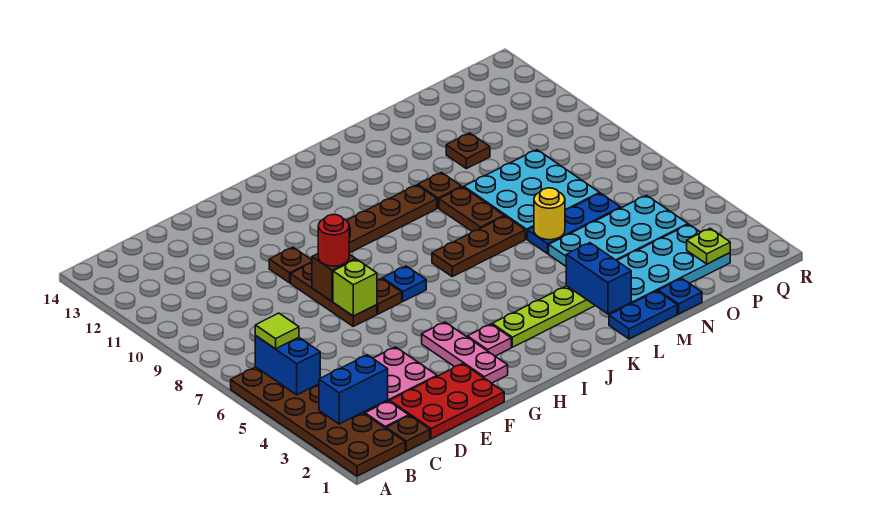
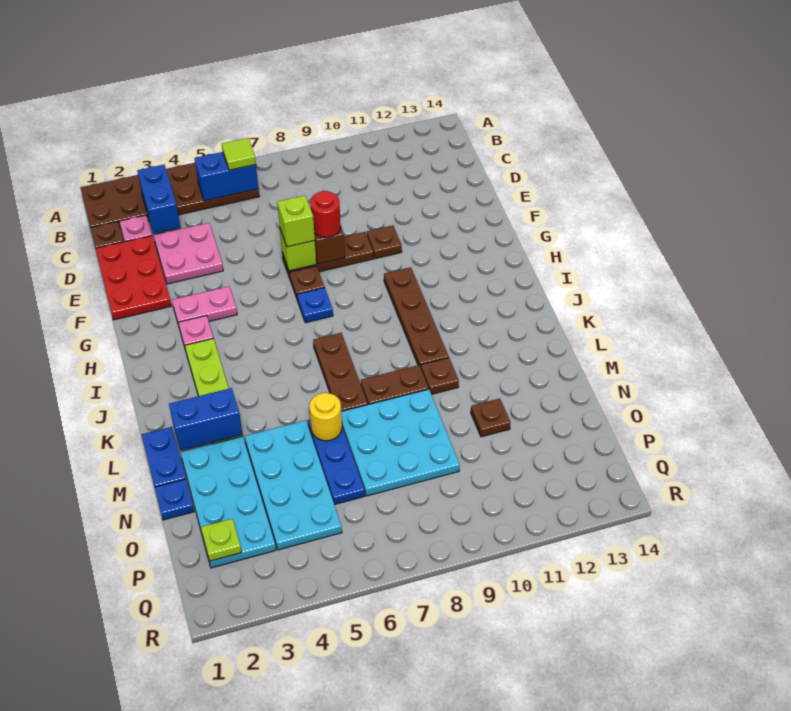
none -> lime brick F7 level 3
pink plate G2:G4 level 1 -> pink plate G3:G4 level 1

